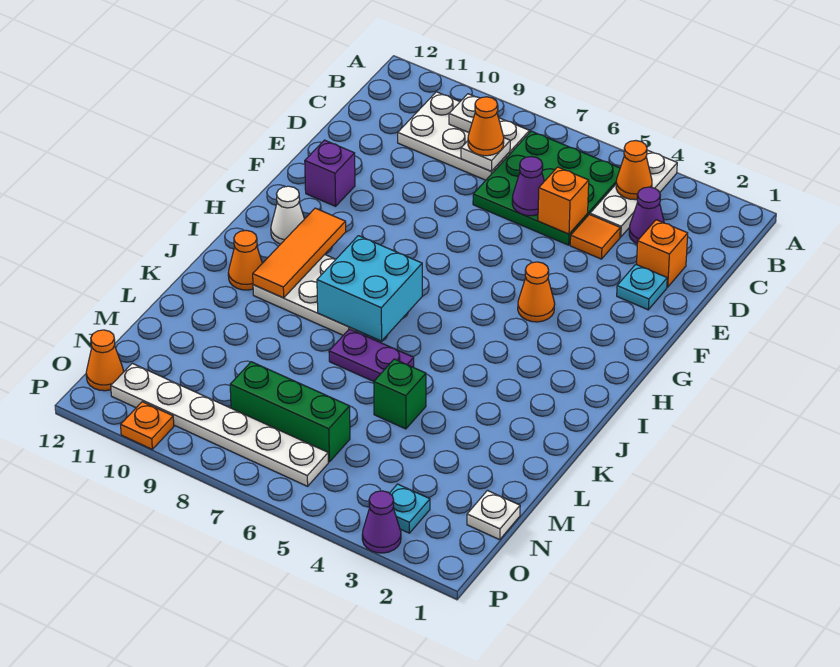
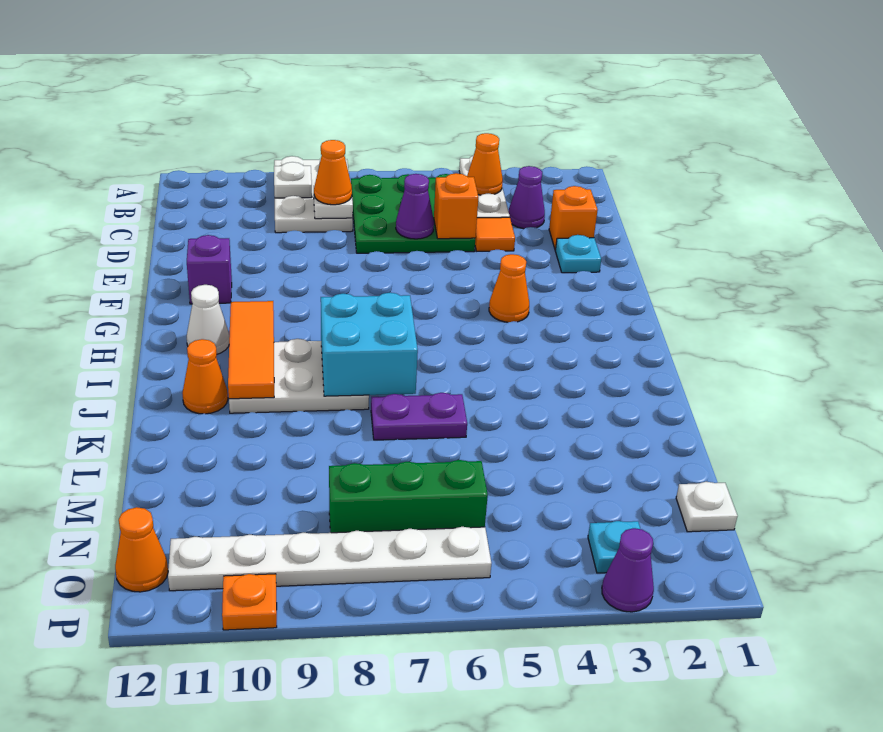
white plate B8:C10 level 1 -> white plate A8:C9 level 1
green brick L5 level 1 -> none

